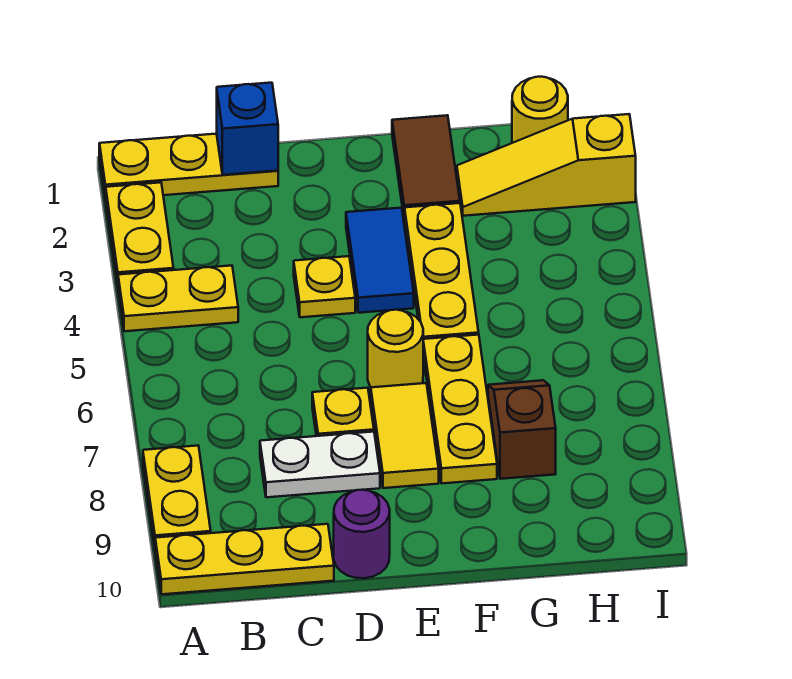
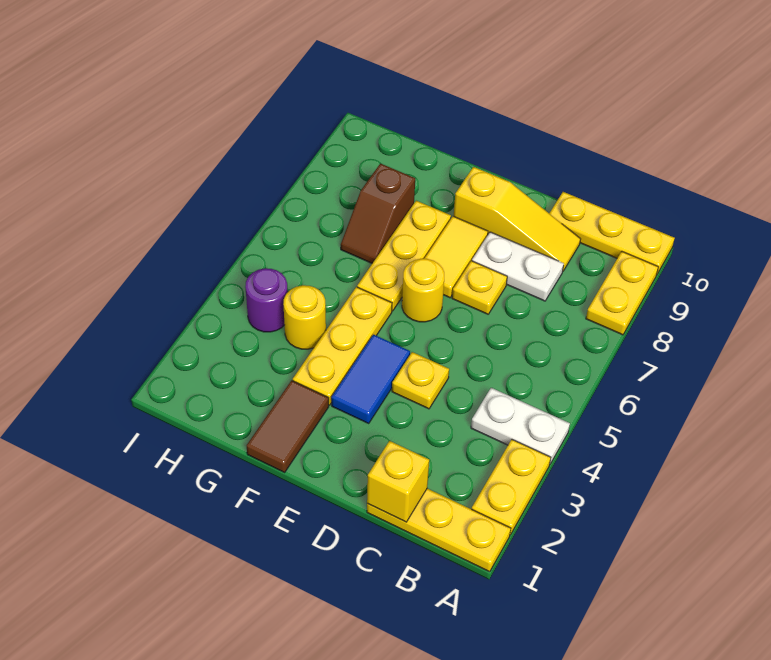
yellow plate A4:B4 level 1 -> white plate A4:B4 level 1
blue brick C1 level 2 -> yellow brick C1 level 2
purple round brick D10 level 1 -> purple round brick H4 level 1
yellow slope G2:I2 level 1 top I -> yellow slope C9:E9 level 1 top E
yellow round brick H1 level 1 -> yellow round brick G4 level 1

